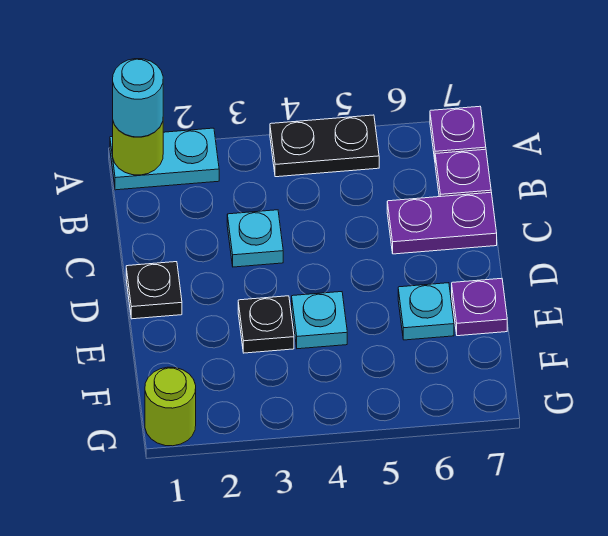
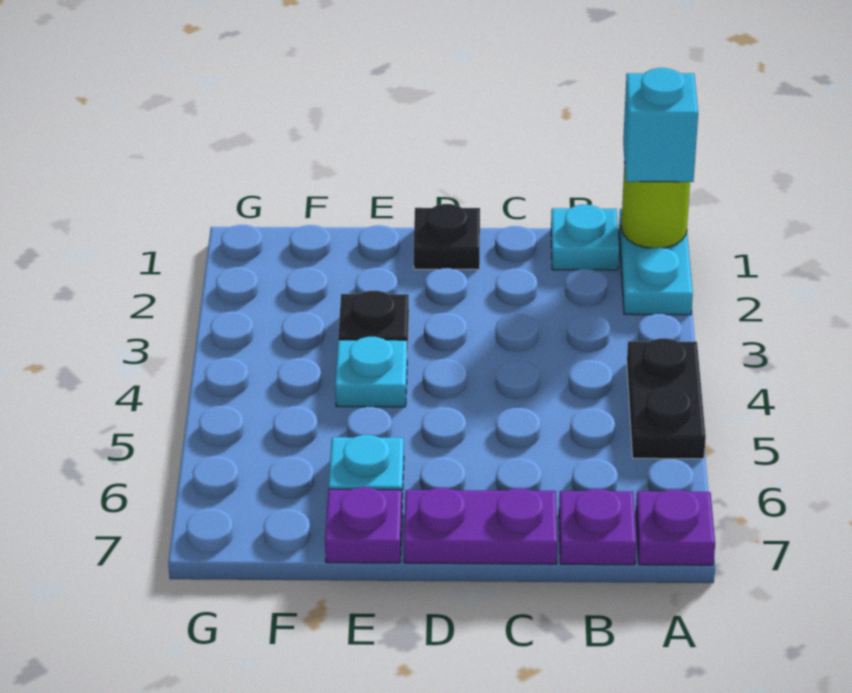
cyan round brick A1 level 3 -> cyan brick A1 level 3
cyan plate C3 level 1 -> cyan plate B1 level 1
purple plate C6:C7 level 1 -> purple plate C7:D7 level 1
lime round brick G1 level 1 -> none

